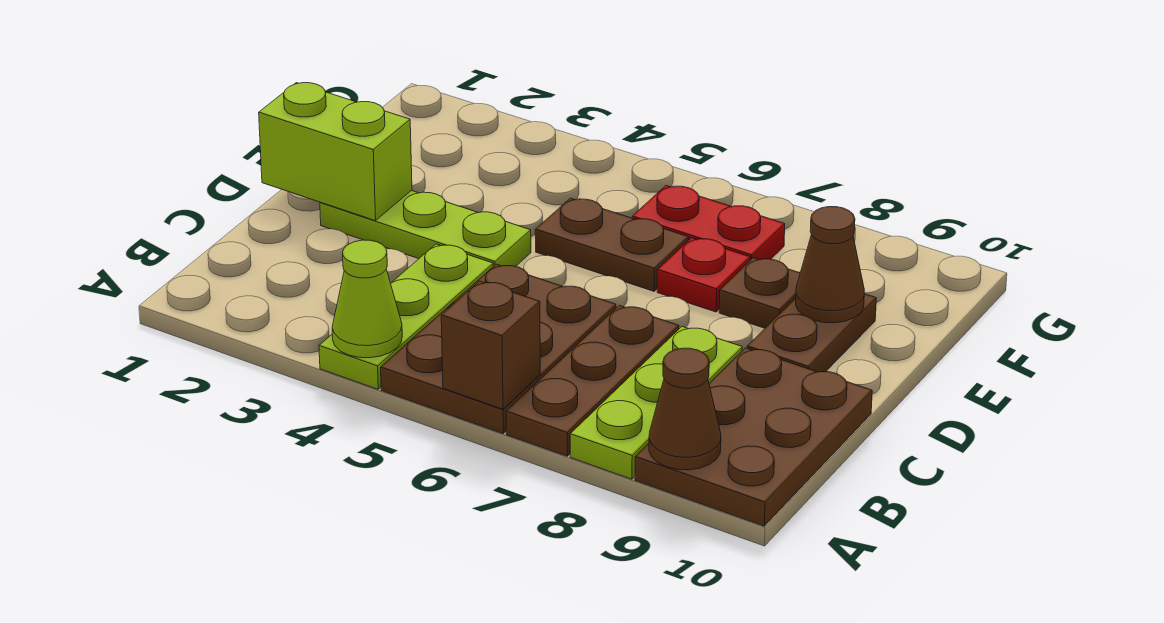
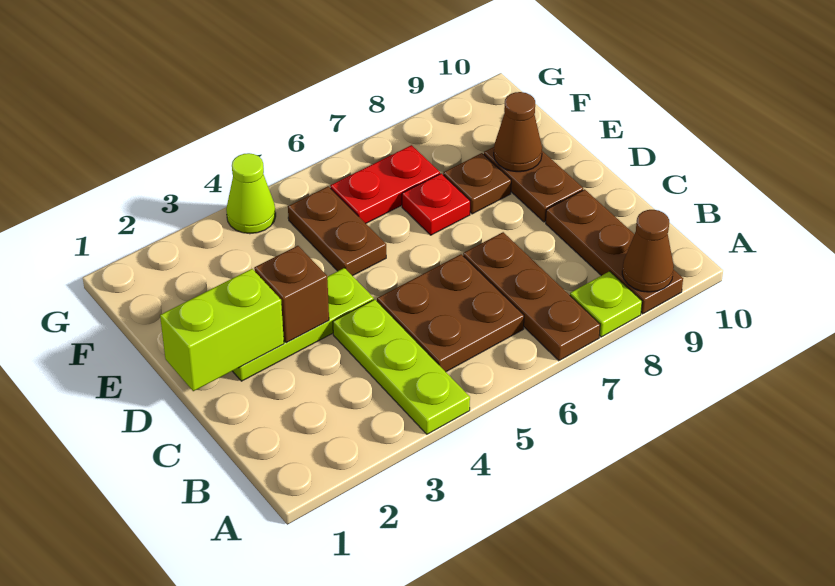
lime cone A4 level 2 -> lime cone G4 level 1
brown plate A5:C6 level 1 -> brown plate B5:C6 level 1
brown brick A6 level 2 -> brown brick D3 level 2
lime plate A8:C8 level 1 -> lime plate A8 level 1
brown plate A9:C10 level 1 -> brown plate A9:C9 level 1
brown plate E5:E6 level 1 -> brown plate E5:F5 level 1

